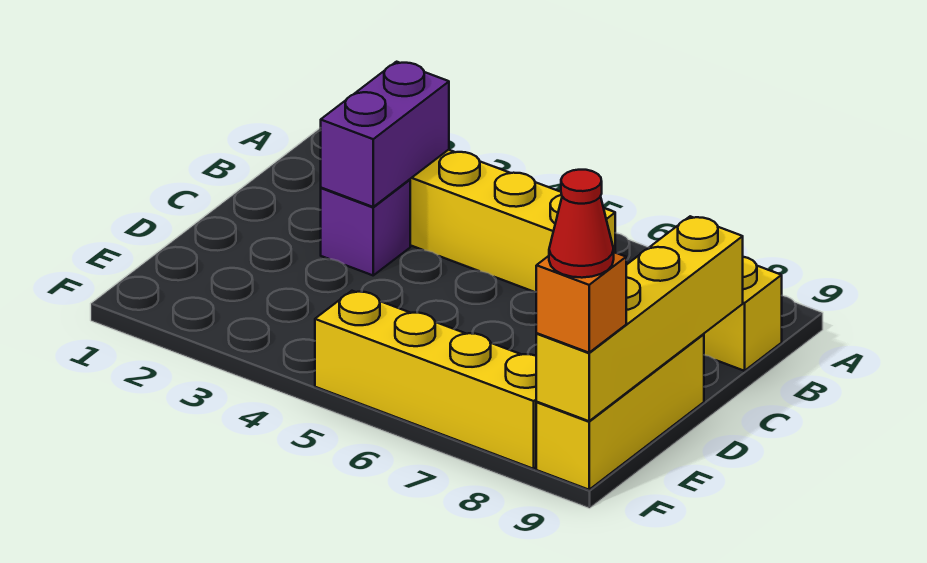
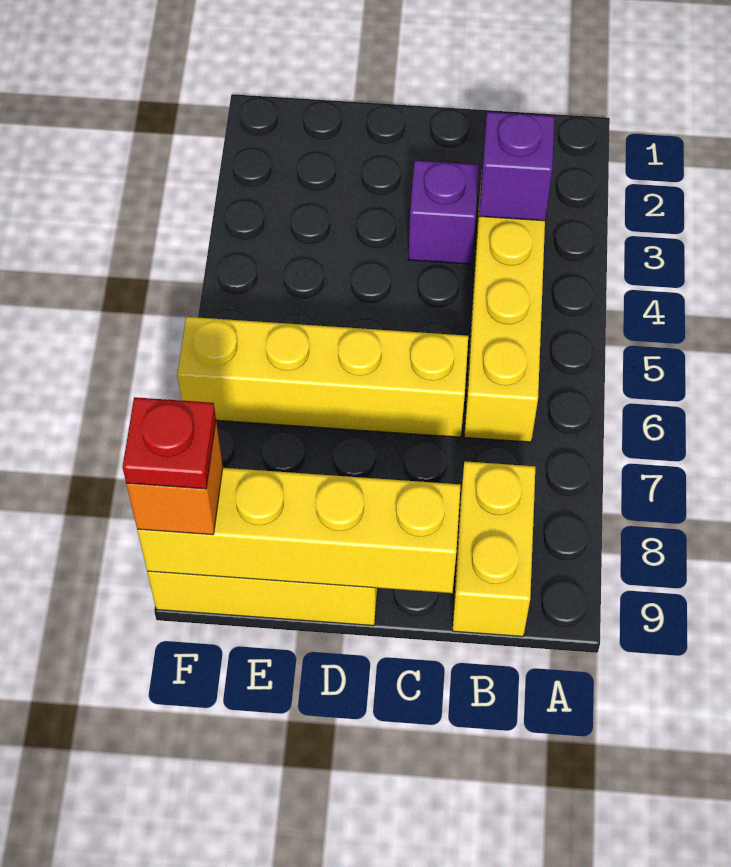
purple brick B3:C3 level 2 -> purple brick B3 level 2
yellow brick F5:F8 level 1 -> yellow brick C6:F6 level 1
red cone F9 level 4 -> red plate F9 level 4

